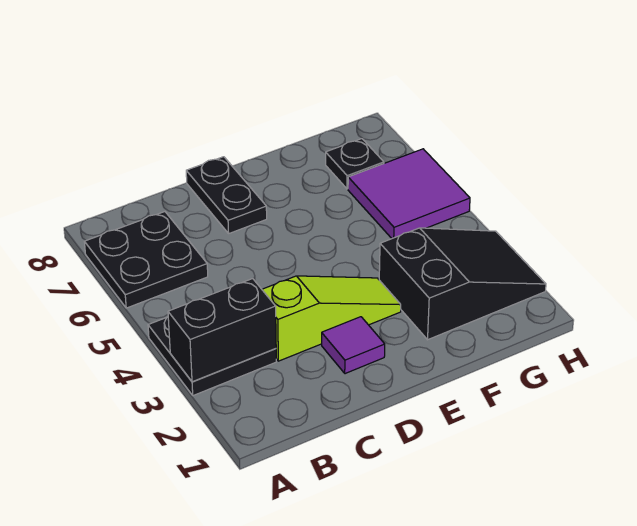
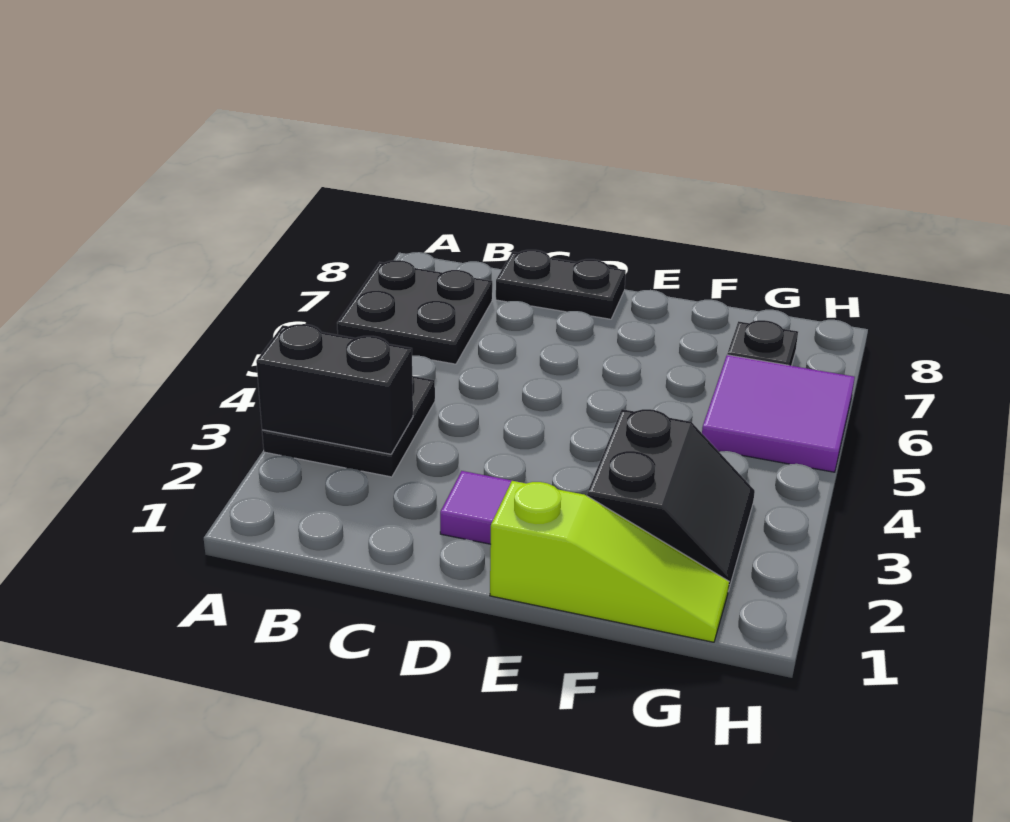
lime slope C3:E3 level 1 top C -> lime slope E1:G1 level 1 top E
black plate D7:D8 level 1 -> black plate C8:D8 level 1
black slope F2:H3 level 1 top F -> black slope F2:G3 level 1 top F

